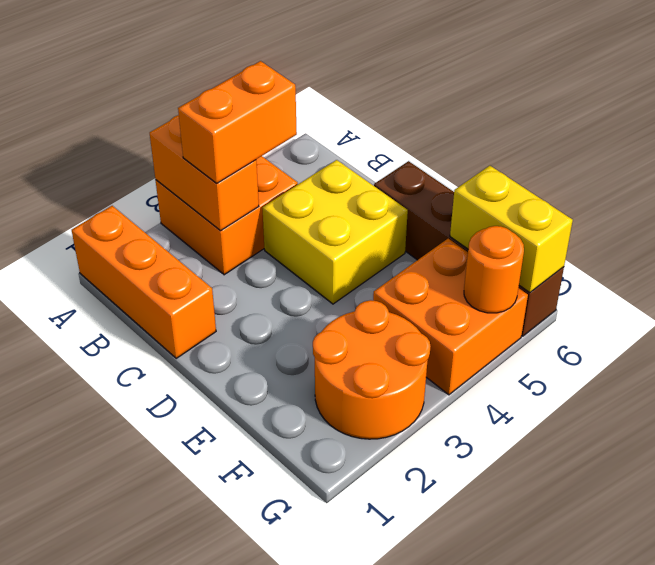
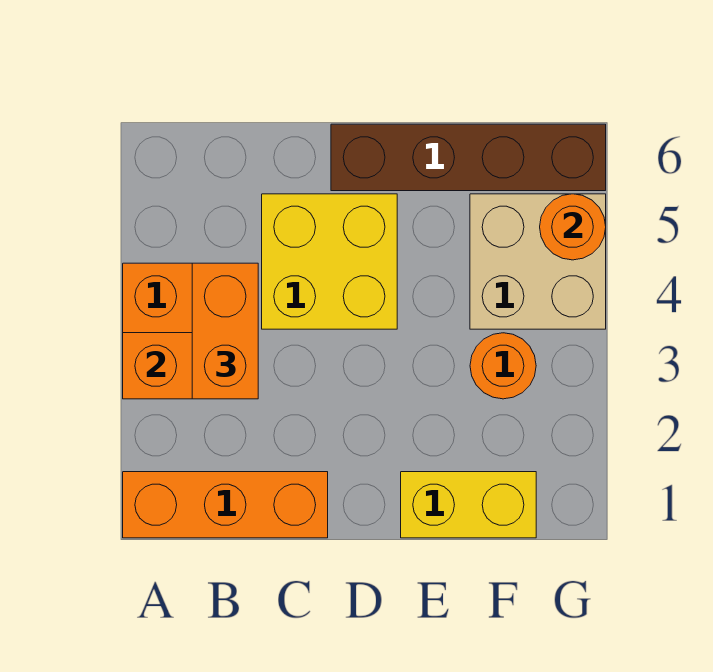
orange round brick F2:G3 level 1 -> orange round brick F3 level 1
orange brick F4:G5 level 1 -> tan brick F4:G5 level 1
yellow brick F6:G6 level 2 -> yellow brick E1:F1 level 1

